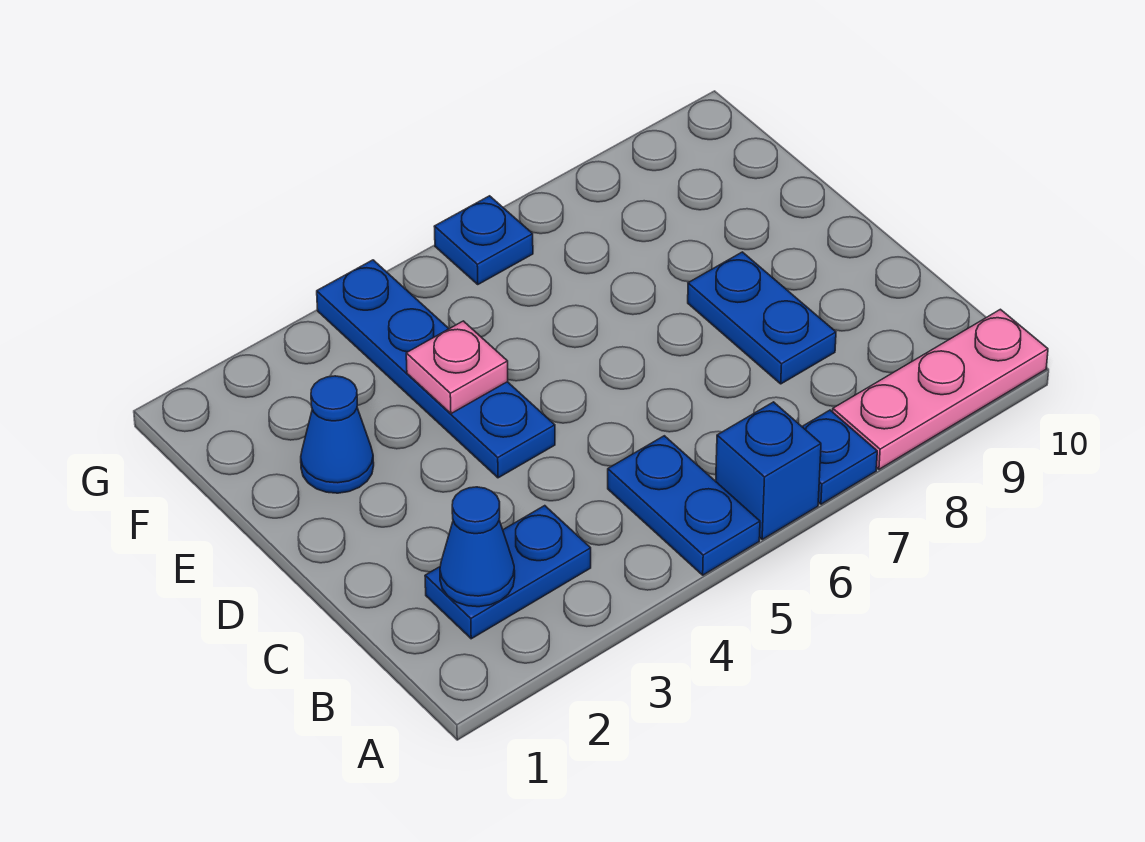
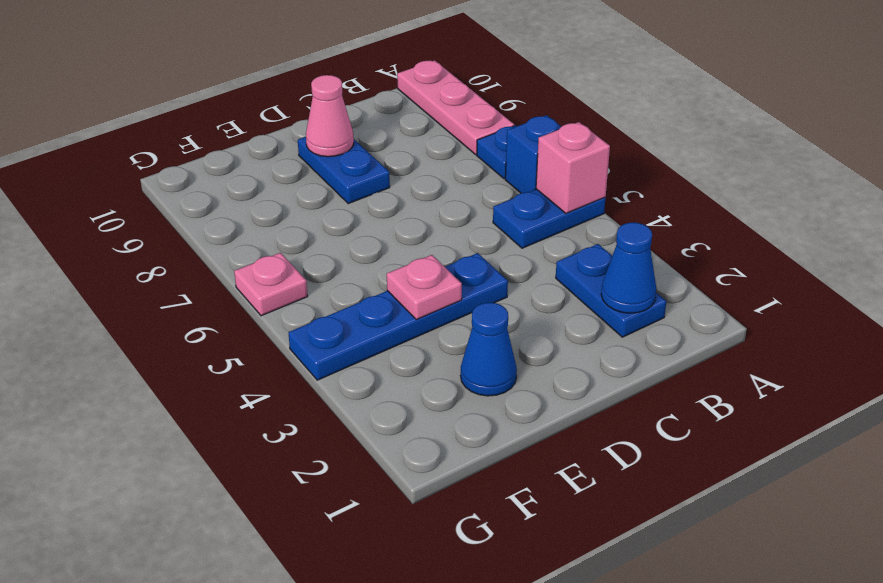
none -> pink brick A5 level 2
blue plate C8:D8 level 1 -> blue plate D8:D9 level 1
none -> pink cone D9 level 2
blue plate G6 level 1 -> pink plate G6 level 1

